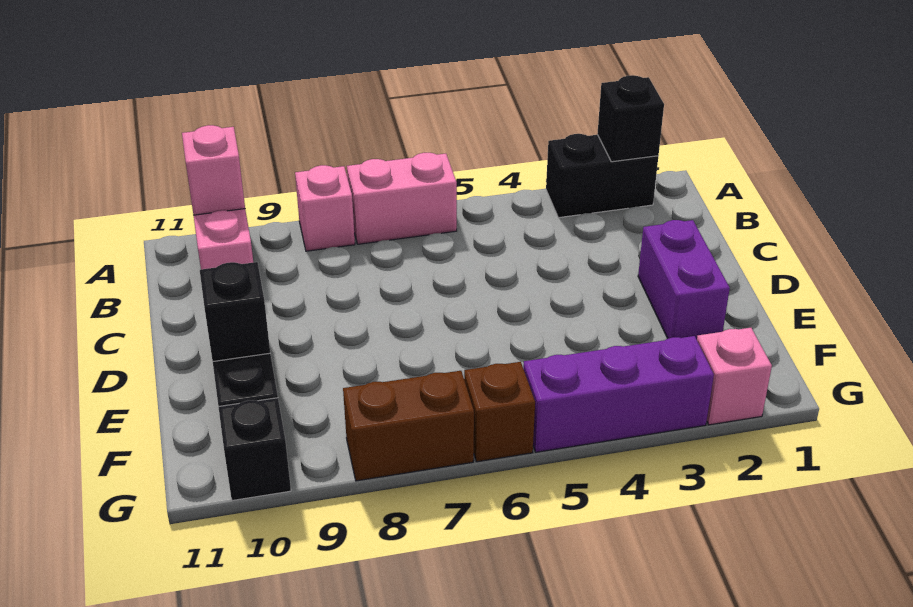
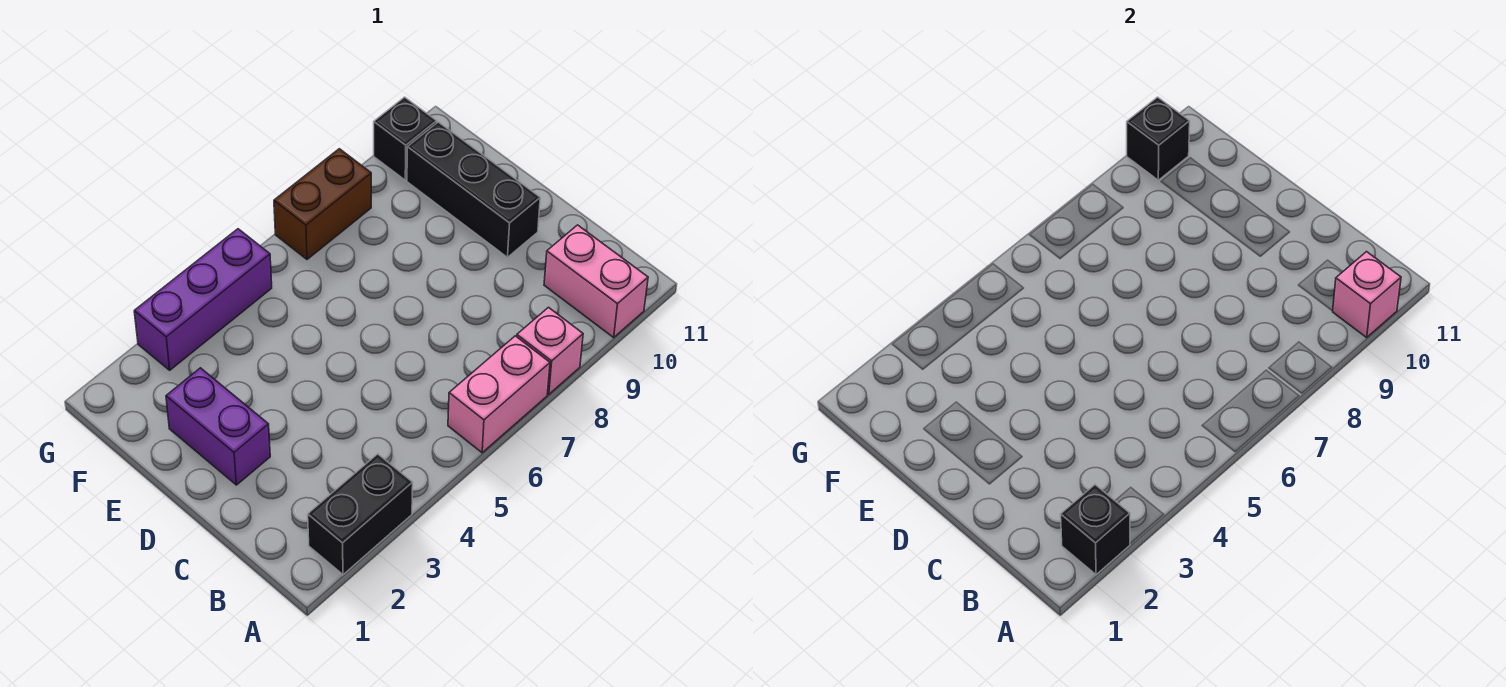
black brick E10 level 2 -> black brick G10 level 2
pink brick G2 level 1 -> none
brown brick G6 level 1 -> none

